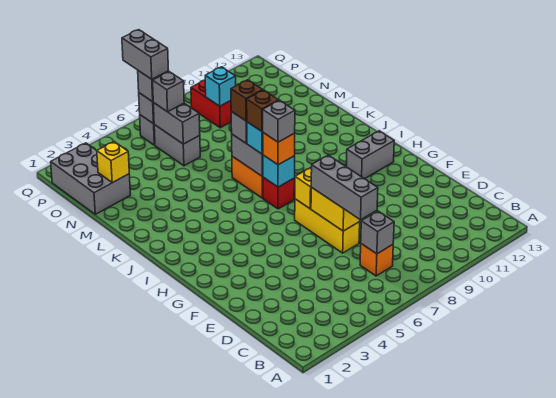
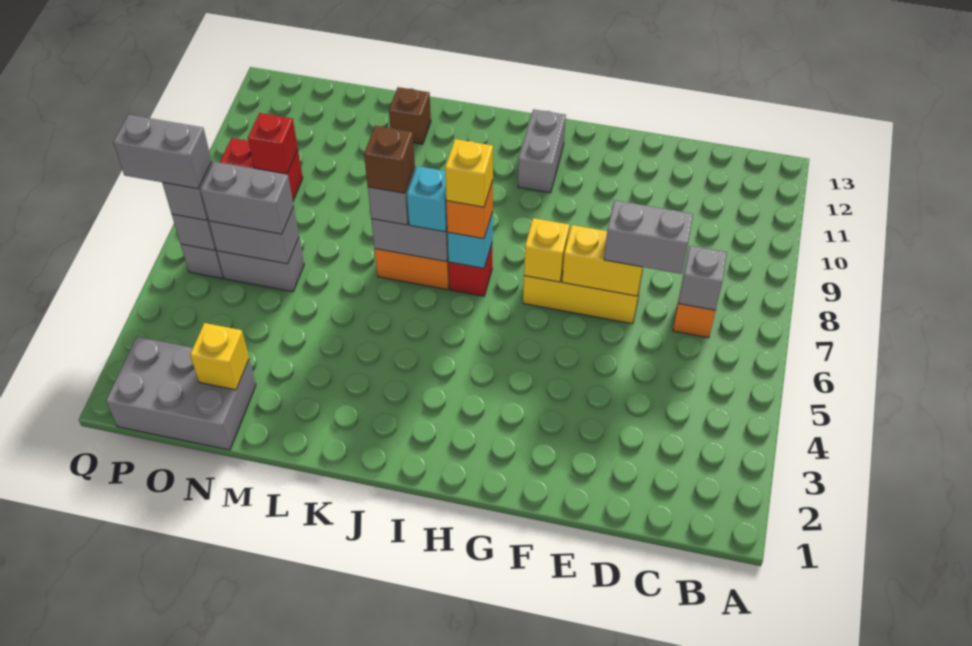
grey brick D7:F7 level 3 -> grey brick D7:E7 level 3
grey brick I7 level 4 -> yellow brick I7 level 4
brown brick J7 level 4 -> brown brick L12 level 1
grey brick O6 level 3 -> grey brick N6:O6 level 3
cyan brick O9 level 2 -> red brick O9 level 2

